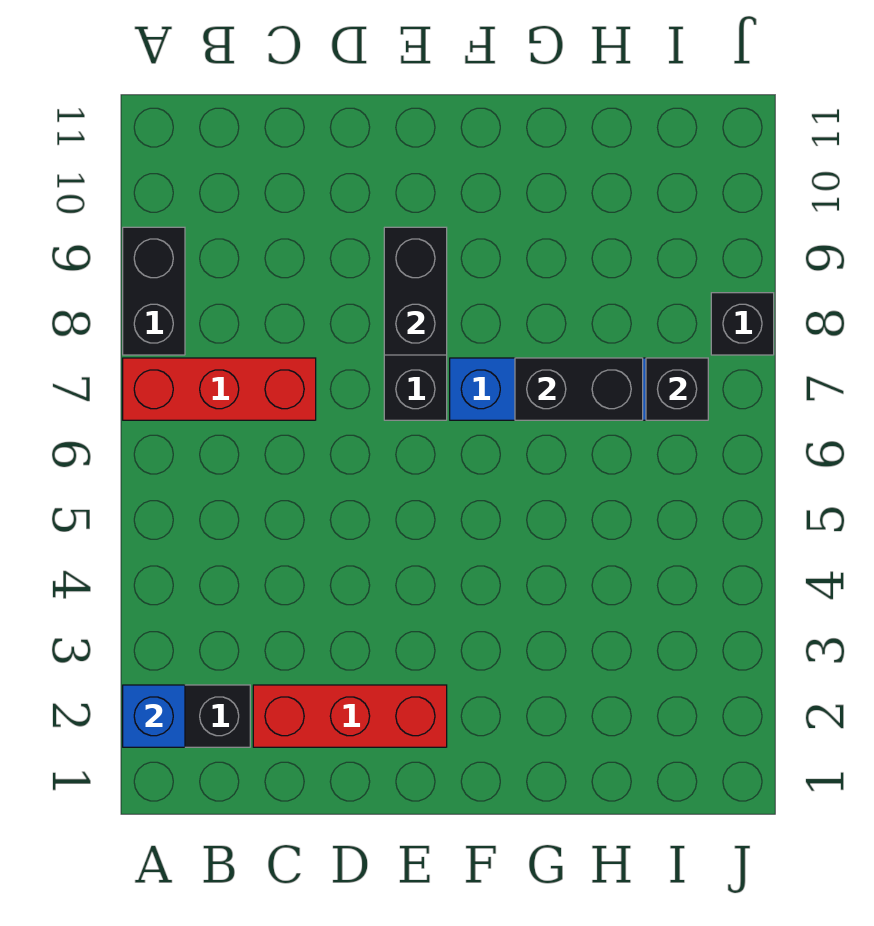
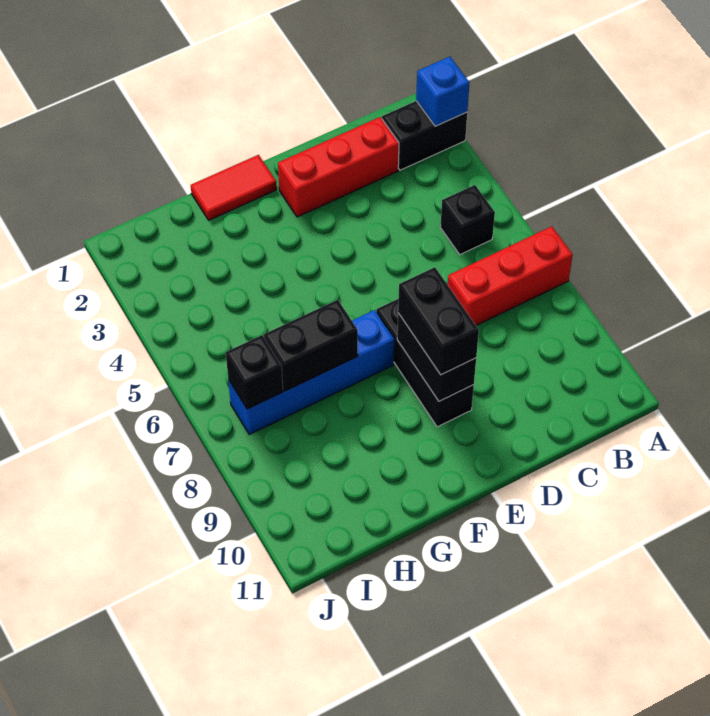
black brick A8:A9 level 1 -> black brick E8:E9 level 3
none -> red tile F1:G1 level 1
black brick J8 level 1 -> black brick B5 level 1

